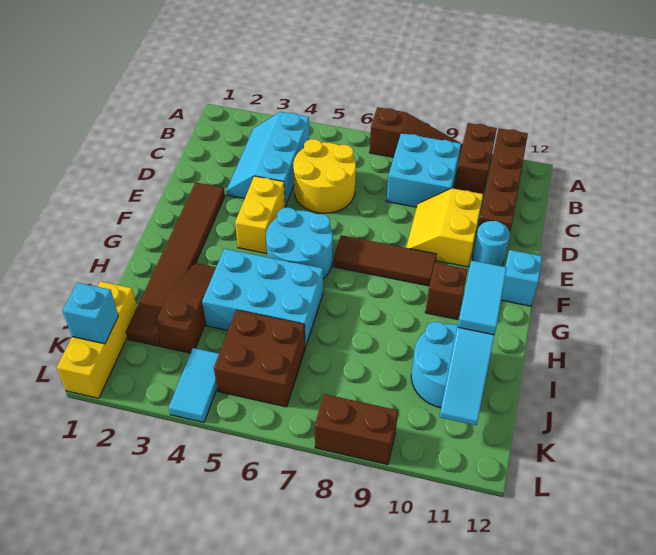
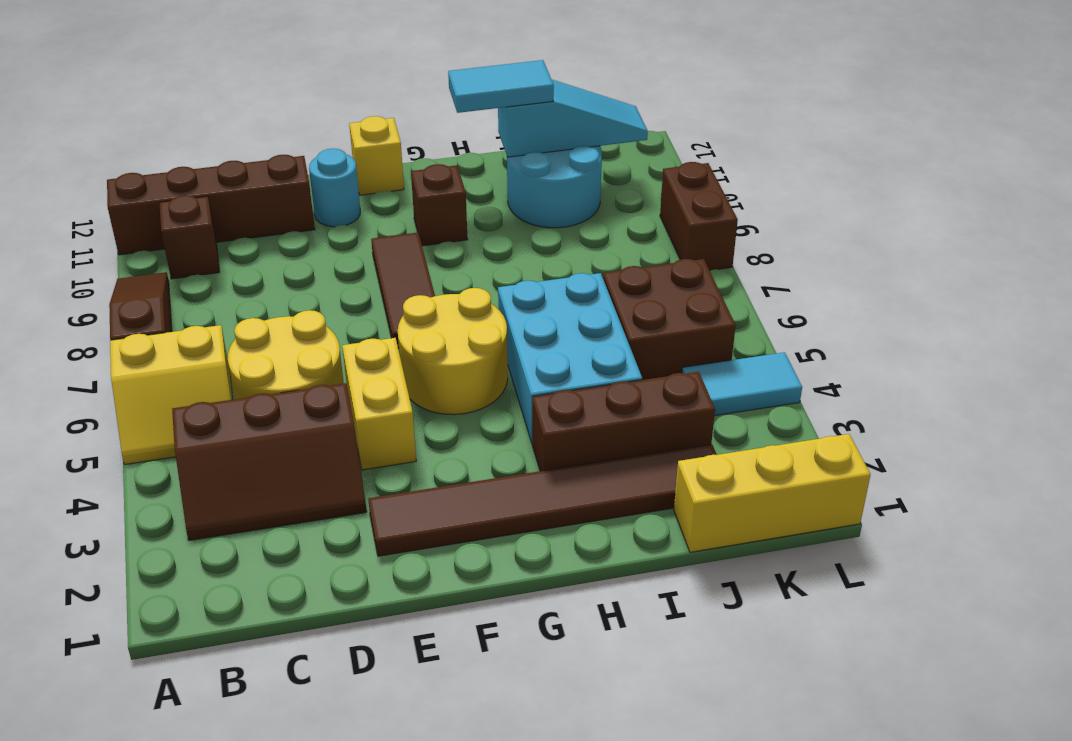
brown brick A10:B10 level 1 -> brown brick B10 level 1
cyan slope B3:D4 level 1 top 4 -> brown slope B3:D4 level 1 top 4
cyan brick B8:C9 level 1 -> none
yellow slope D9:E10 level 1 top 10 -> yellow slope A5:B6 level 1 top 6
yellow brick E4:F4 level 1 -> yellow brick E4:E5 level 1
cyan round brick F5:G6 level 1 -> yellow round brick F5:G6 level 1
cyan brick F12 level 1 -> yellow brick F12 level 1
brown slope H3:J3 level 1 top J -> brown brick H3:J3 level 1
cyan brick K1 level 2 -> none

